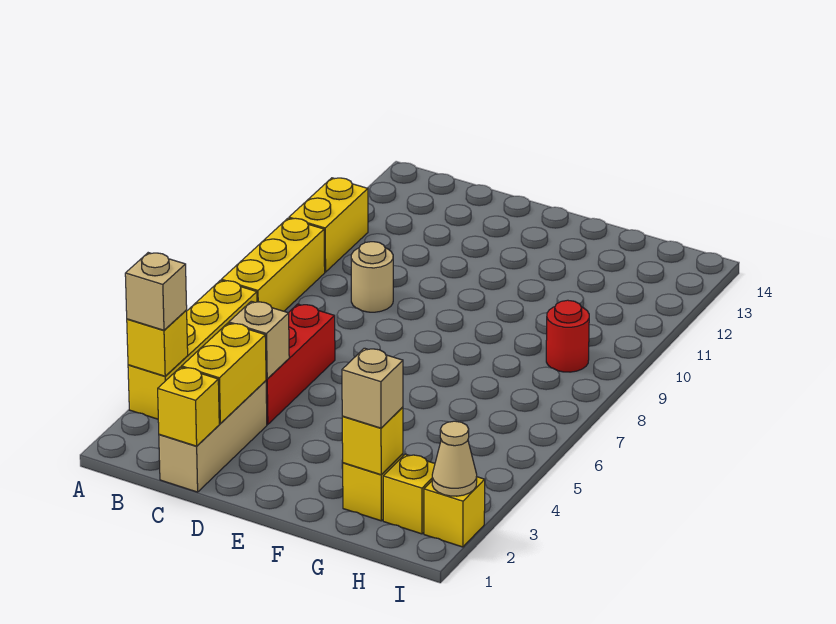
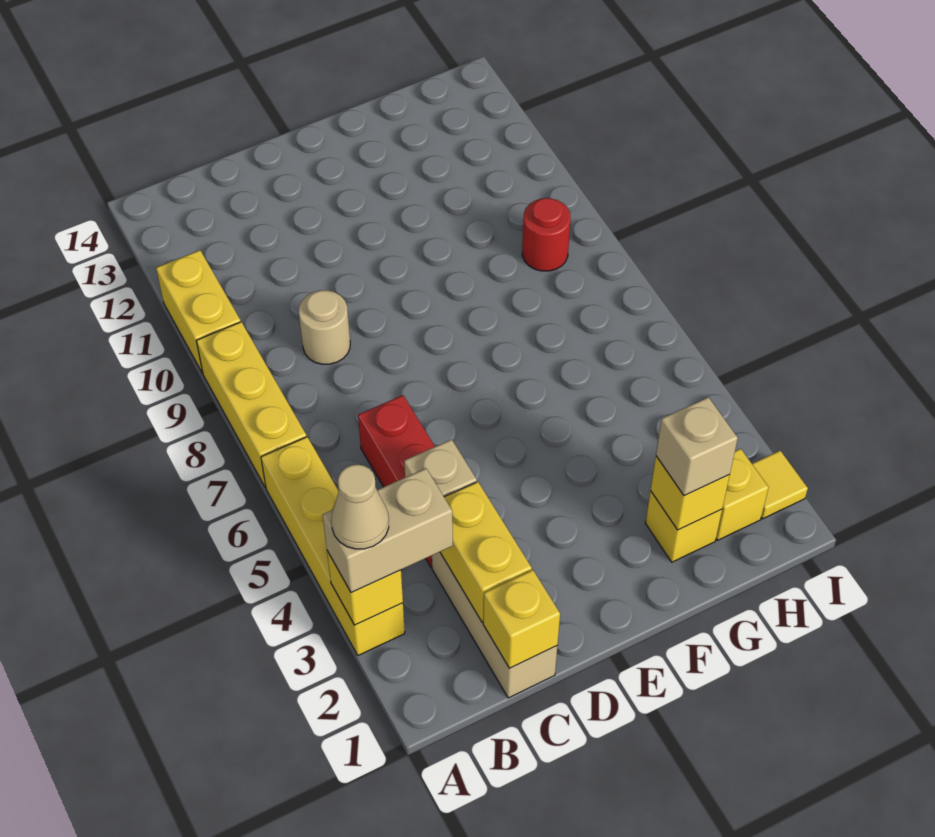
tan brick A3 level 3 -> tan brick A3:B3 level 3
yellow brick I2 level 1 -> yellow tile I2 level 1
tan cone I2 level 2 -> tan cone A3 level 4

